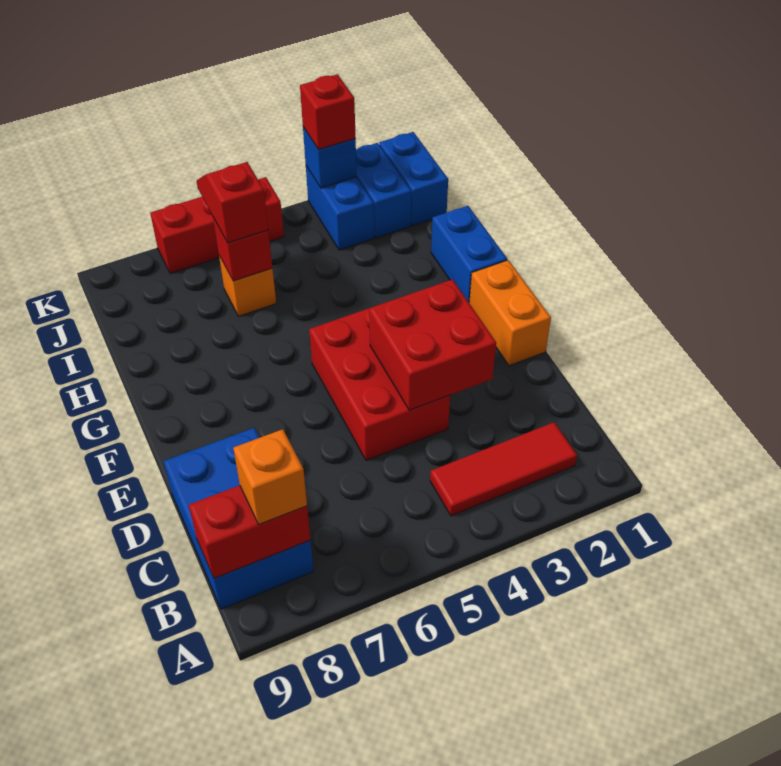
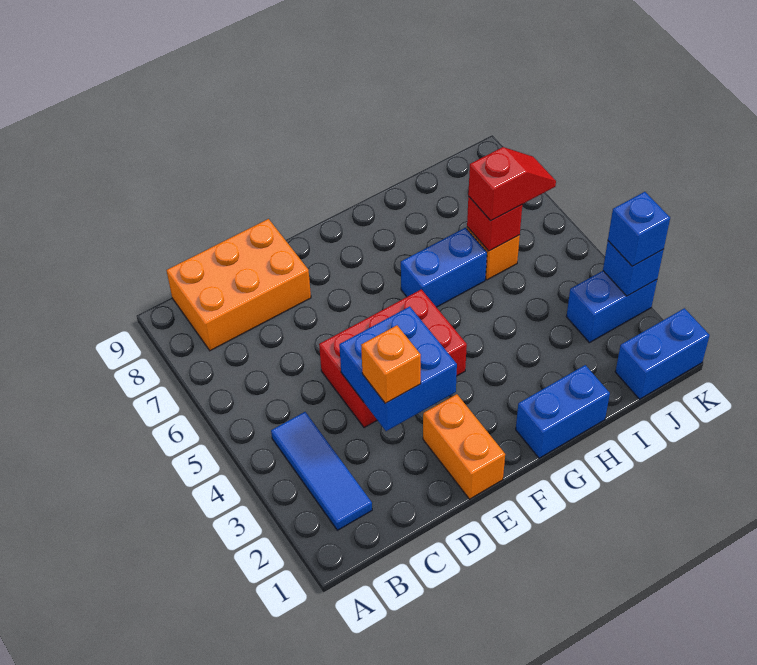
red tile B2:B4 level 1 -> blue tile B2:B4 level 1
blue brick B8:D9 level 1 -> orange brick B8:D9 level 1
red brick B8:B9 level 2 -> none
orange brick B8 level 3 -> orange brick D3 level 3
red brick D3:E4 level 2 -> blue brick D3:E4 level 2
orange brick E1:F1 level 1 -> orange brick E1:E2 level 1
blue brick J2:K2 level 1 -> blue brick G6:H6 level 1
red brick K3 level 3 -> blue brick K3 level 3
red brick K5:K7 level 1 -> none

